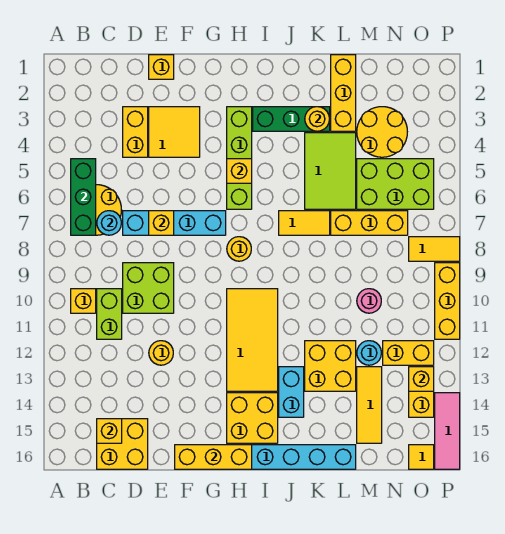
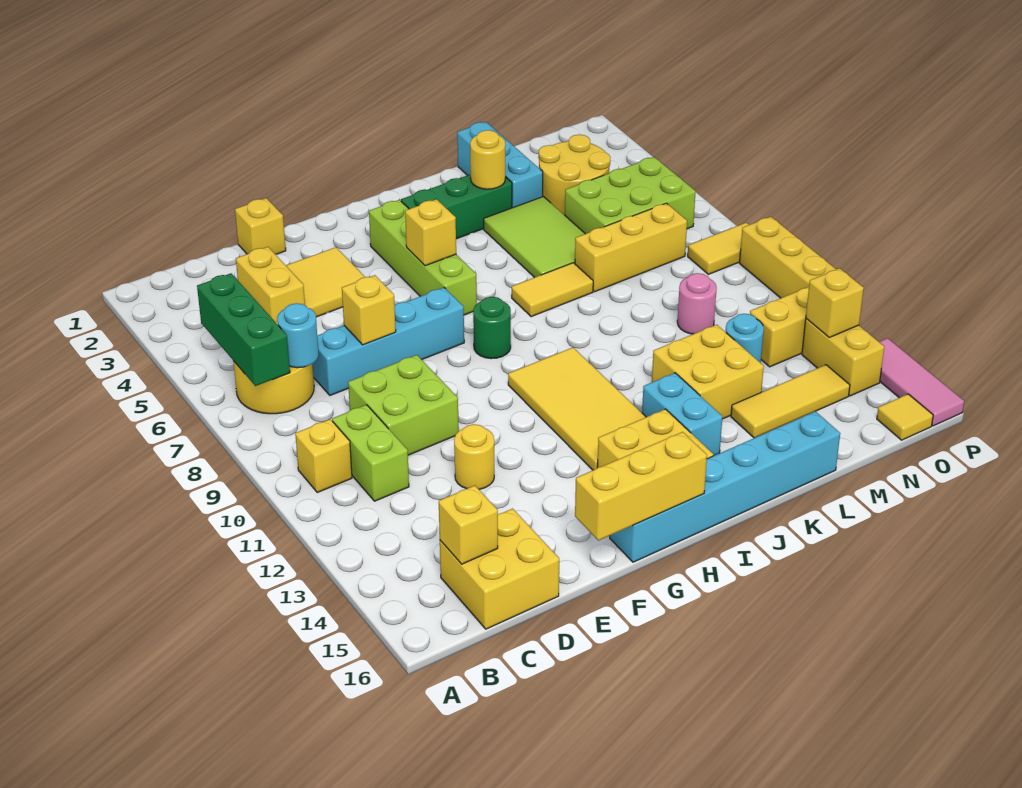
yellow round brick H8 level 1 -> green round brick H8 level 1
yellow brick L1:L3 level 1 -> cyan brick L1:L3 level 1
yellow tile M13:M15 level 1 -> yellow tile L14:N14 level 1

